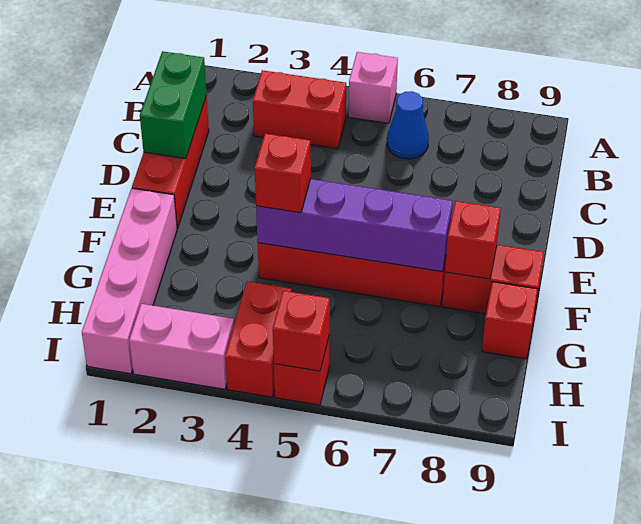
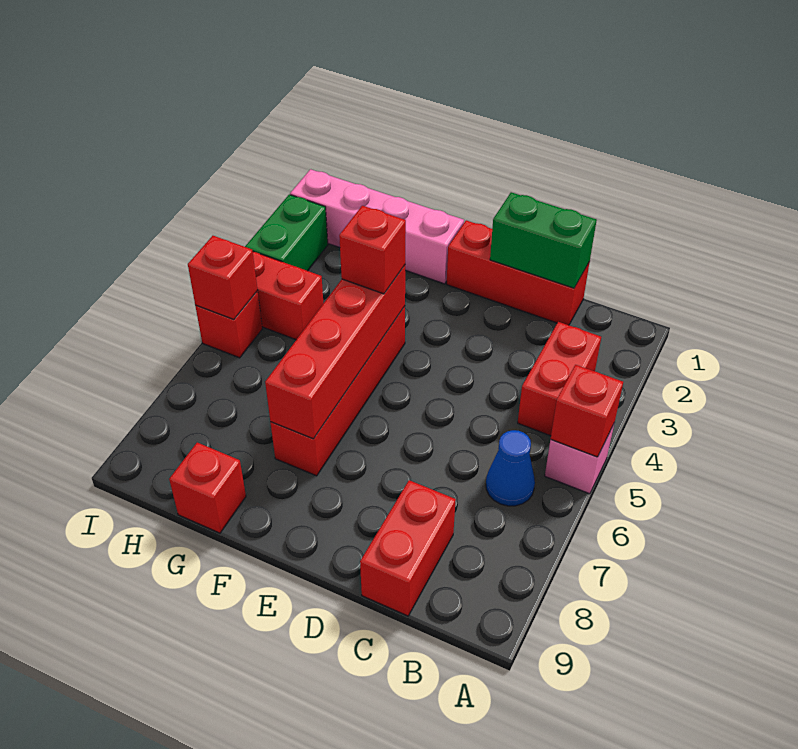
purple brick F4:F7 level 2 -> red brick F4:F7 level 2
red brick F8:F9 level 1 -> red brick C8:C9 level 1
red brick F8 level 2 -> red brick A5 level 2
pink brick I2:I3 level 1 -> green brick I2:I3 level 1

